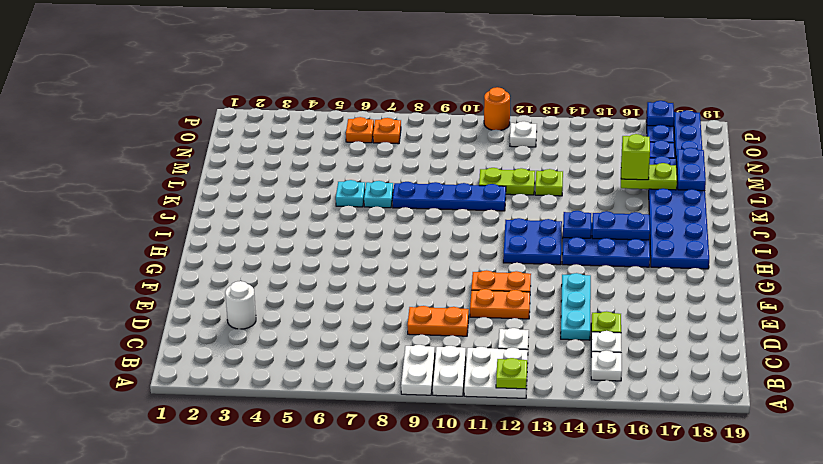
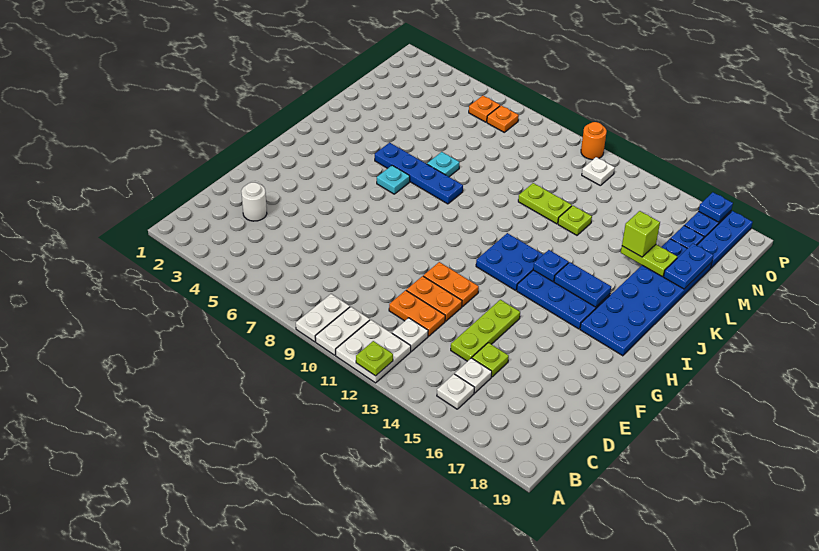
orange plate D9:D10 level 1 -> orange plate D11:D12 level 1
cyan plate D14:F14 level 1 -> lime plate D14:F14 level 1
cyan plate K6 level 1 -> cyan plate I6 level 1
blue plate K8:K11 level 1 -> blue plate J5:J8 level 1

